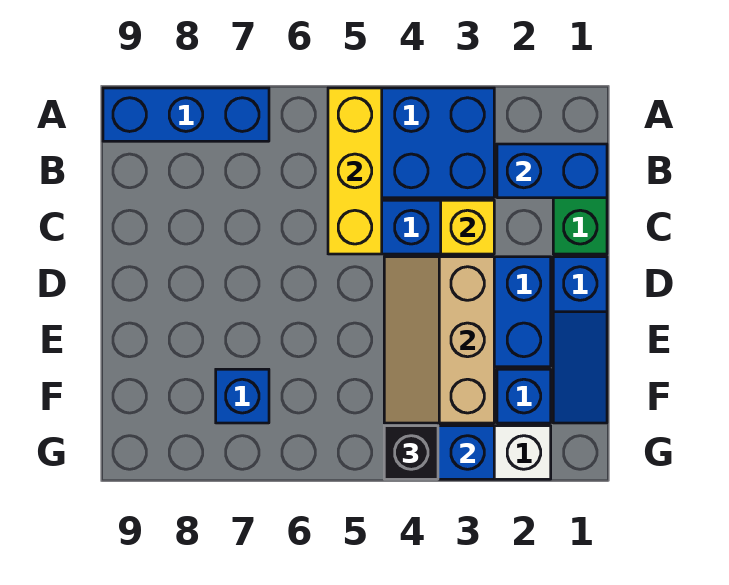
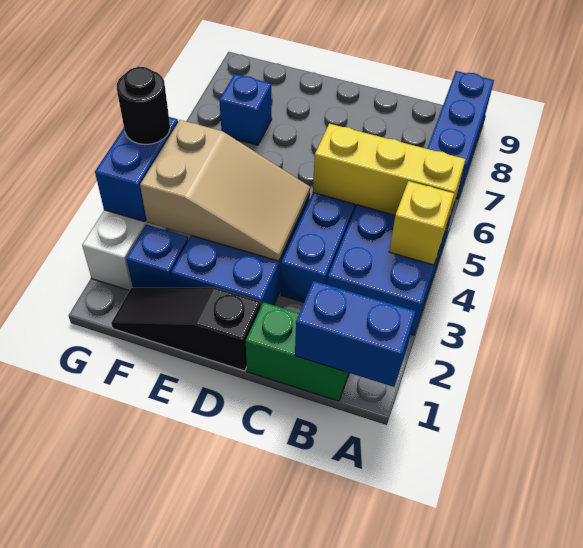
blue brick B1:B2 level 2 -> blue brick A1:B1 level 2
yellow brick C3 level 2 -> yellow brick A4 level 2
blue slope D1:F1 level 1 top D -> black slope D1:F1 level 1 top D
tan slope D3:F4 level 2 top 3 -> tan slope D3:F4 level 2 top F
black brick G4 level 3 -> black round brick G4 level 3

